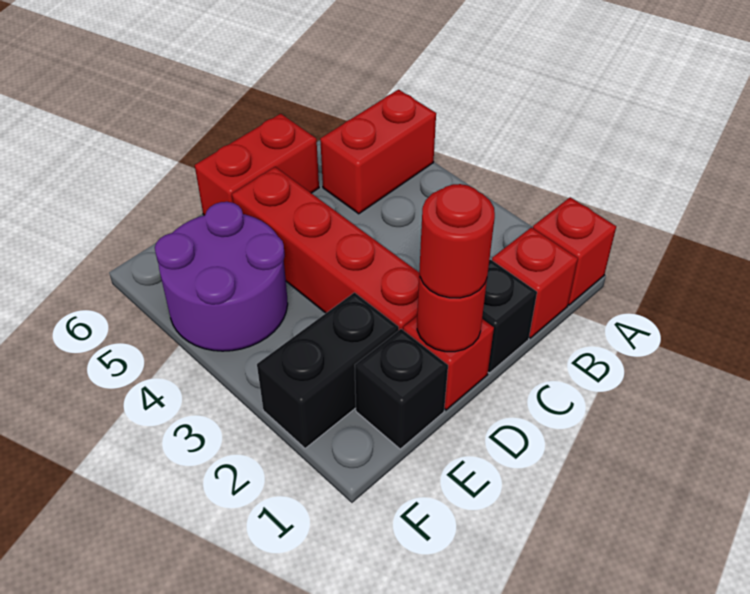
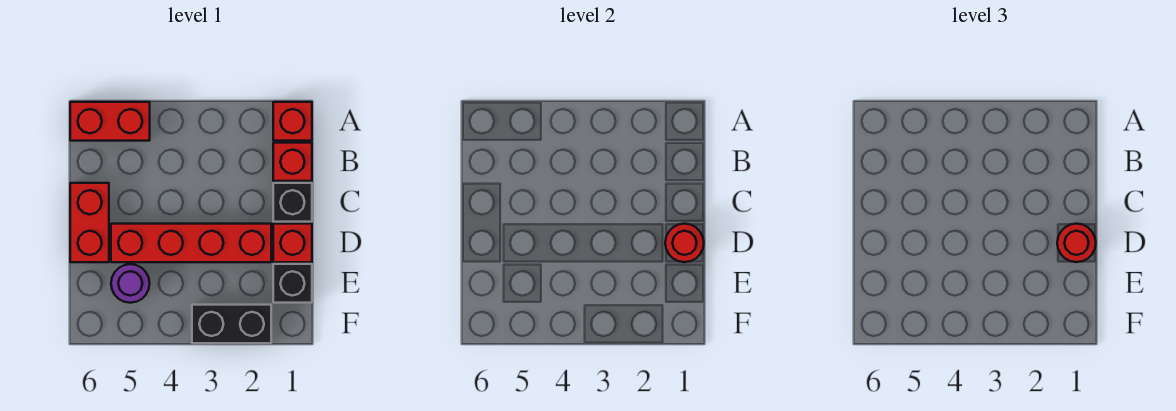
red brick A5:B5 level 1 -> red brick A5:A6 level 1
black brick E2:F2 level 1 -> black brick F2:F3 level 1
purple round brick E4:F5 level 1 -> purple round brick E5 level 1

